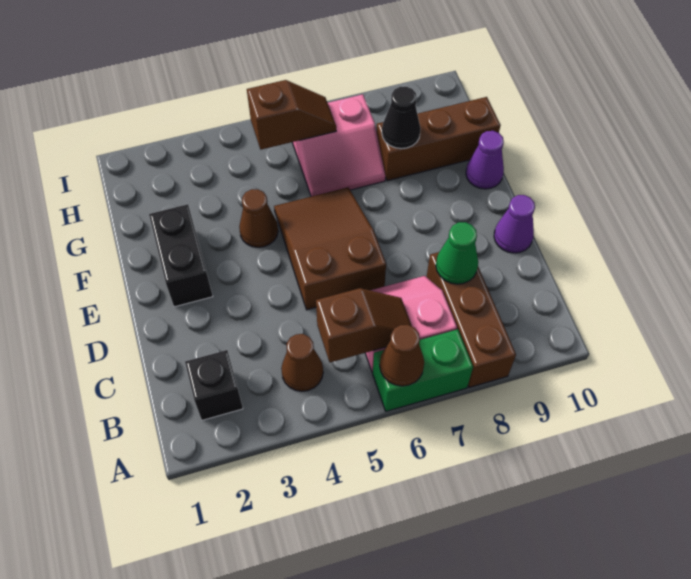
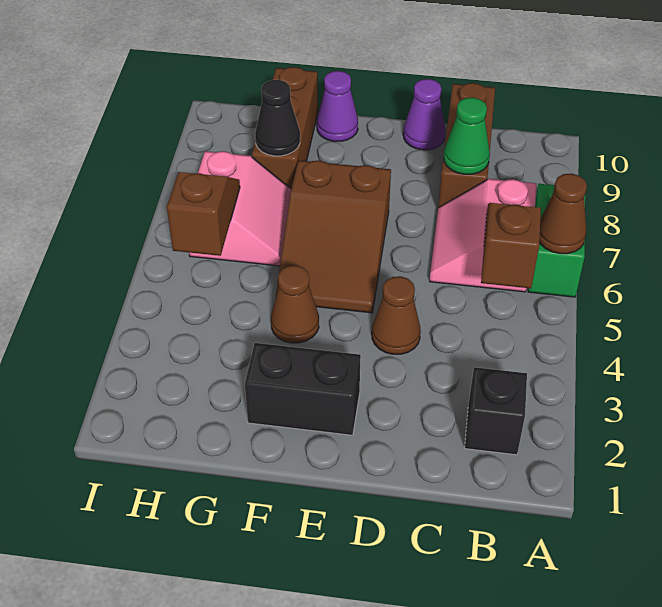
brown brick A8:C8 level 1 -> brown brick C8:C10 level 1
brown cone B4 level 1 -> brown cone D4 level 1
brown slope D5:F6 level 1 top D -> brown slope E5:F7 level 1 top 7

